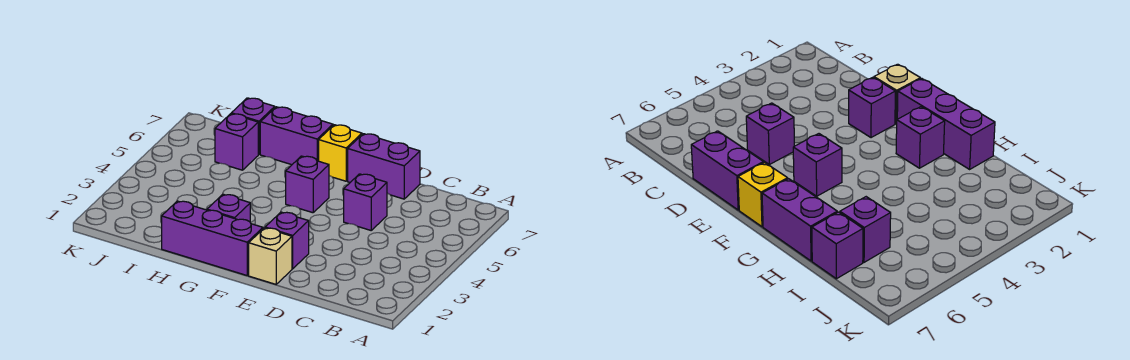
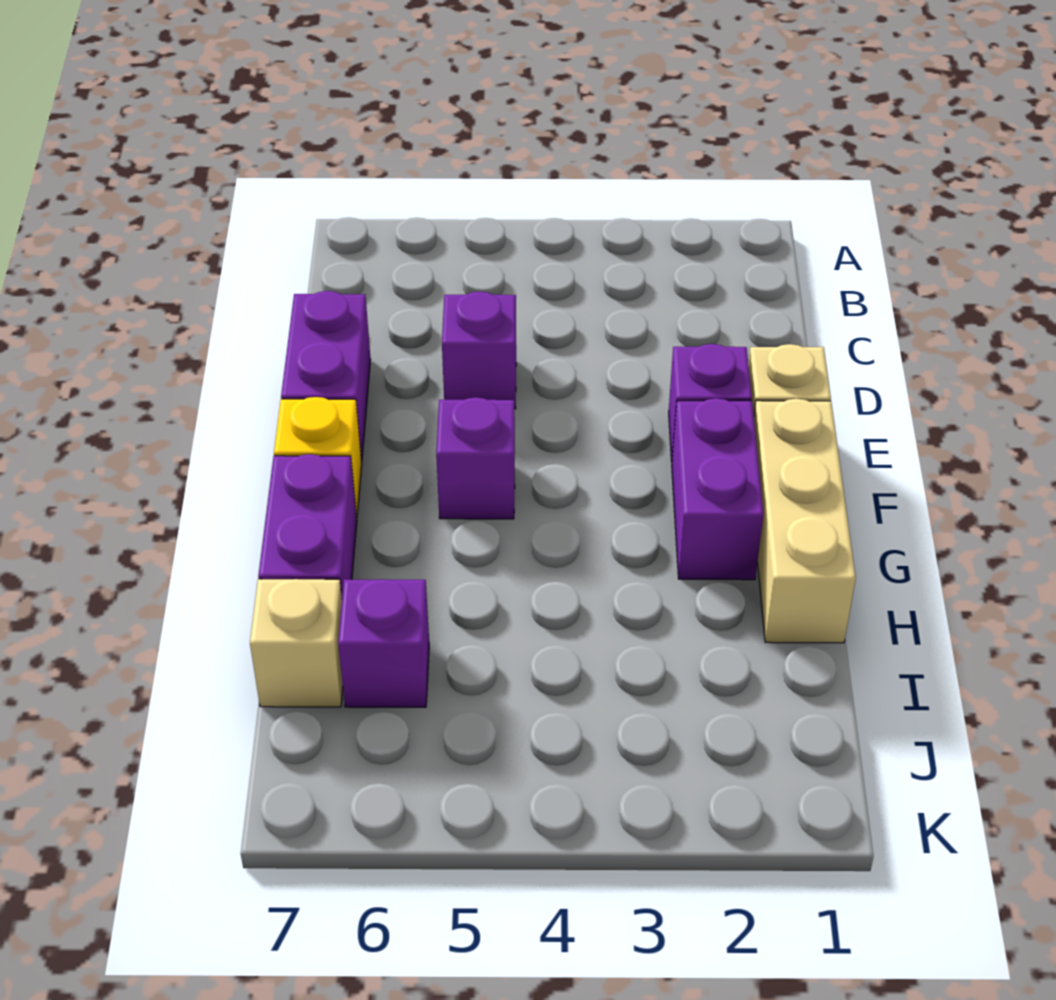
purple brick F1:H1 level 1 -> tan brick F1:H1 level 1
purple brick G2 level 1 -> purple brick F2:G2 level 1
purple brick I7 level 1 -> tan brick I7 level 1

